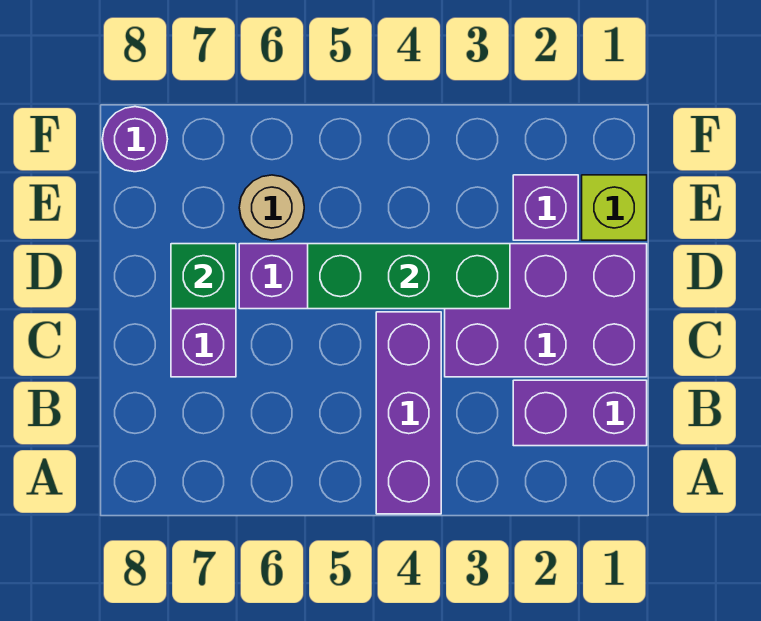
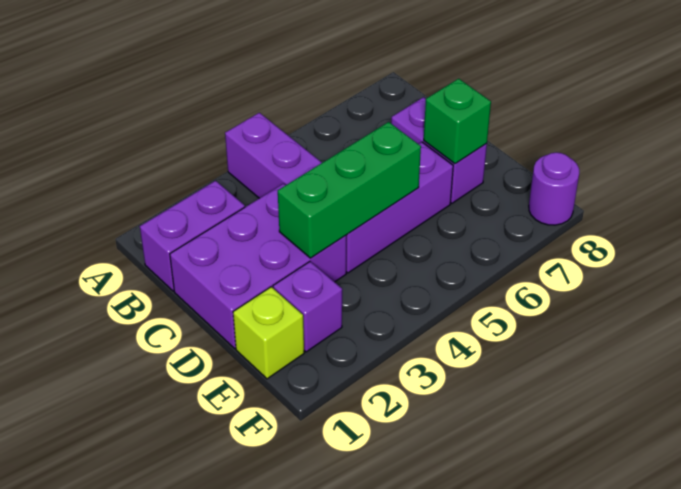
tan round brick E6 level 1 -> none

